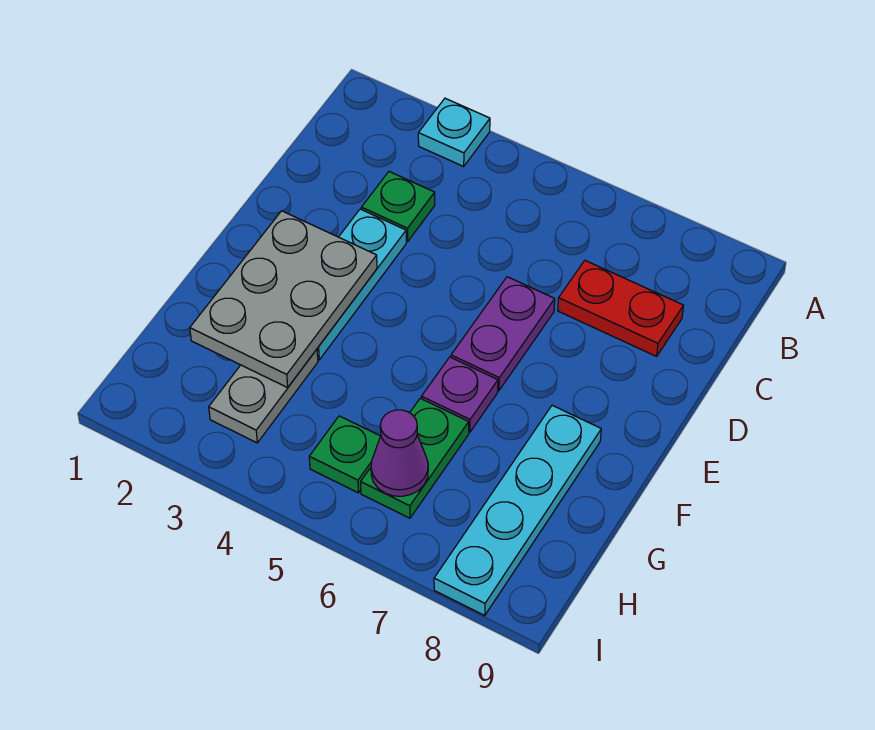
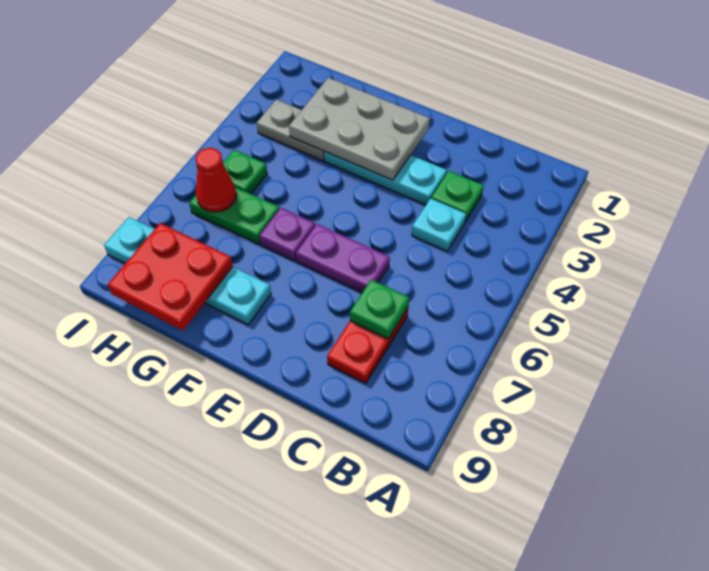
cyan plate A3 level 1 -> cyan plate C4 level 1
none -> green plate C7 level 2
none -> red plate G8:H9 level 2
purple cone H6 level 2 -> red cone H6 level 2

